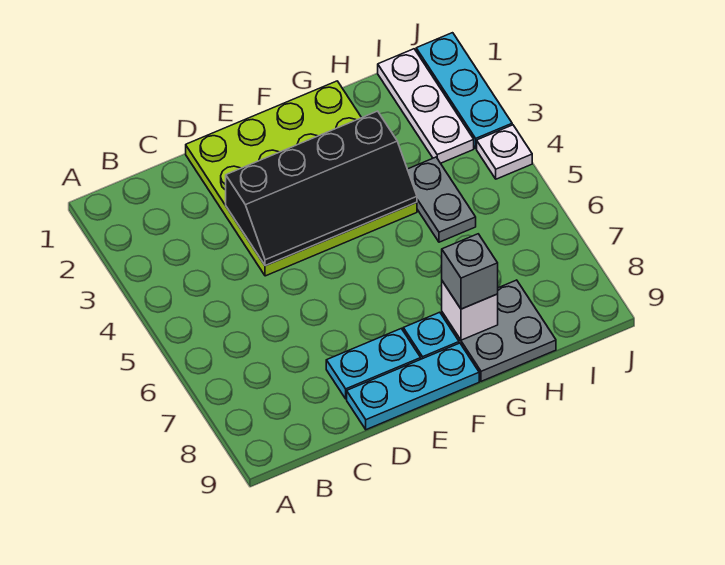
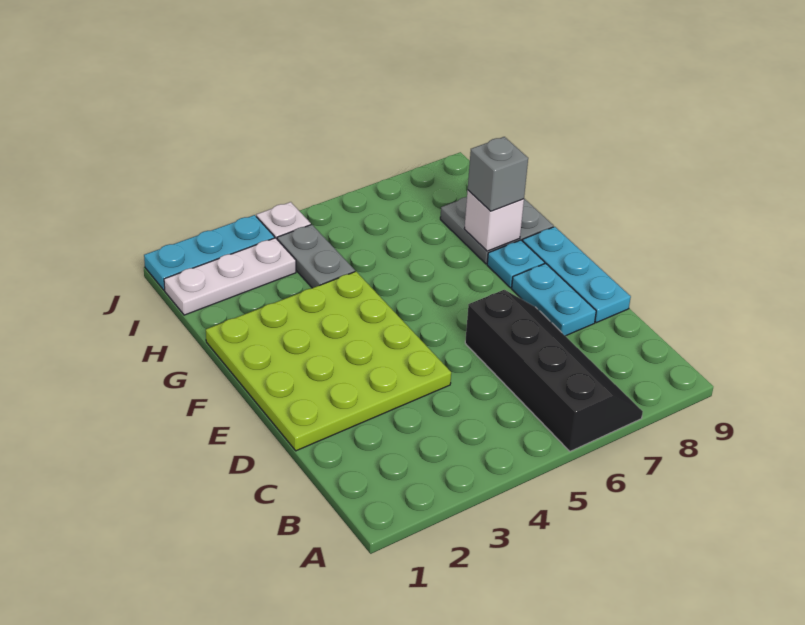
black slope D3:G4 level 2 top 3 -> black slope A6:D7 level 1 top 6
grey plate H4:H5 level 1 -> grey plate H4:I4 level 1

